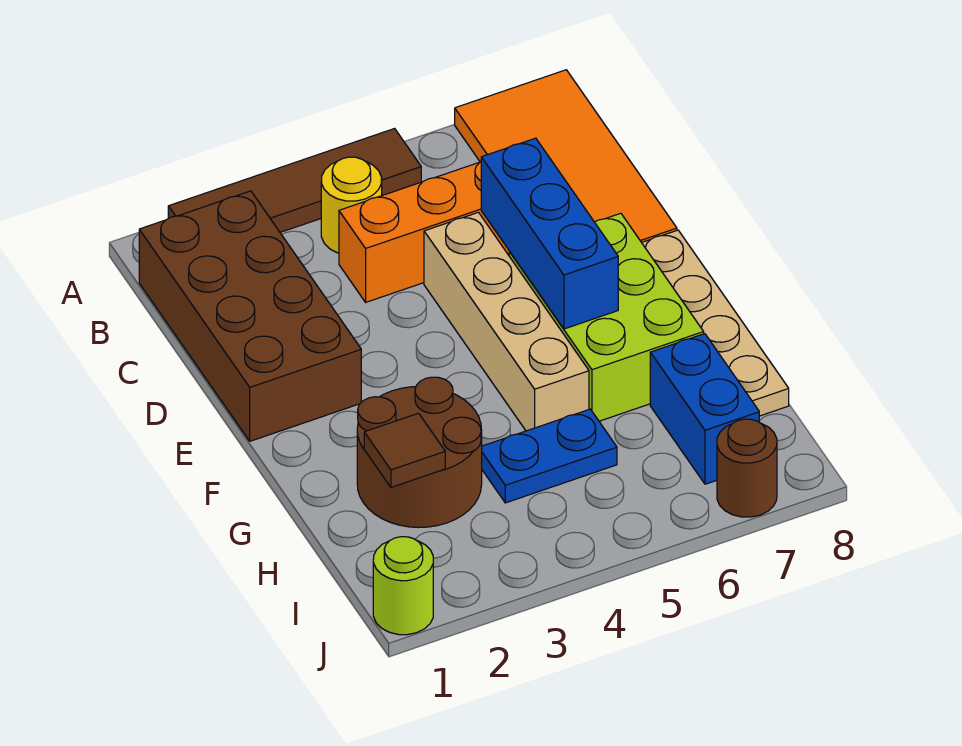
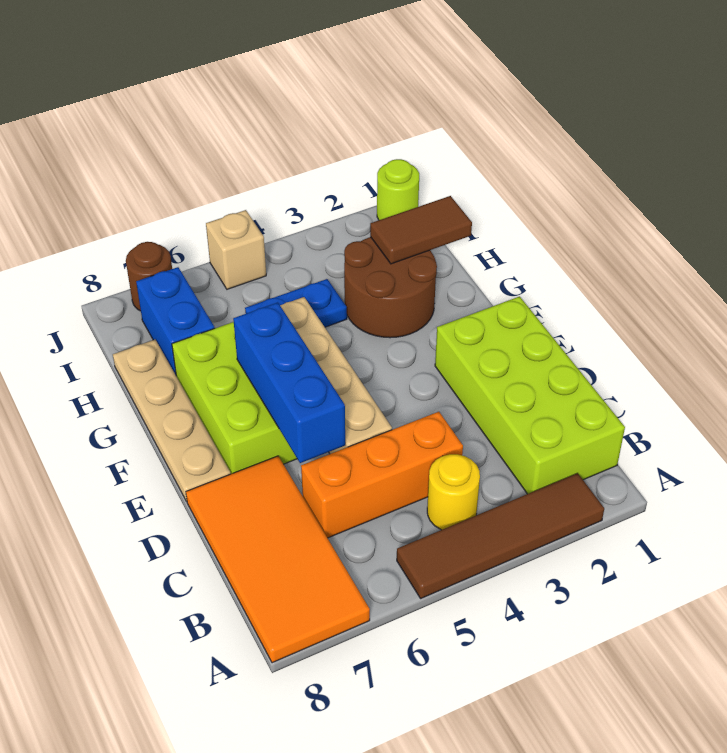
brown brick B1:E2 level 1 -> lime brick B1:E2 level 1
brown tile H2 level 2 -> brown tile H1:H2 level 2
none -> tan brick J5 level 1

